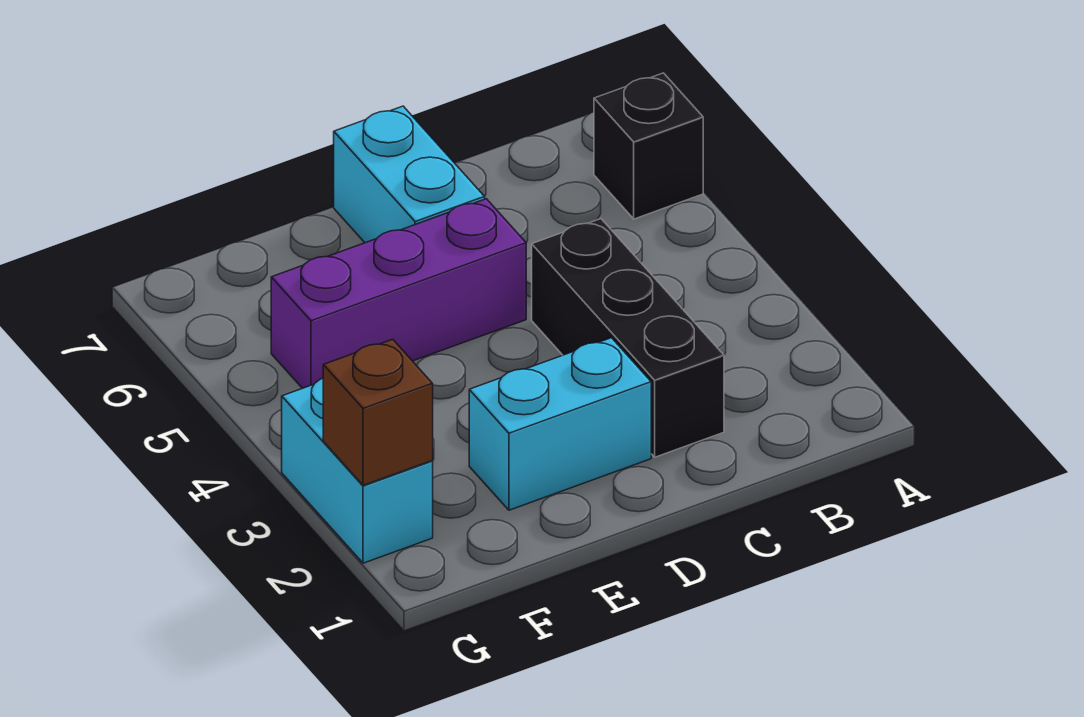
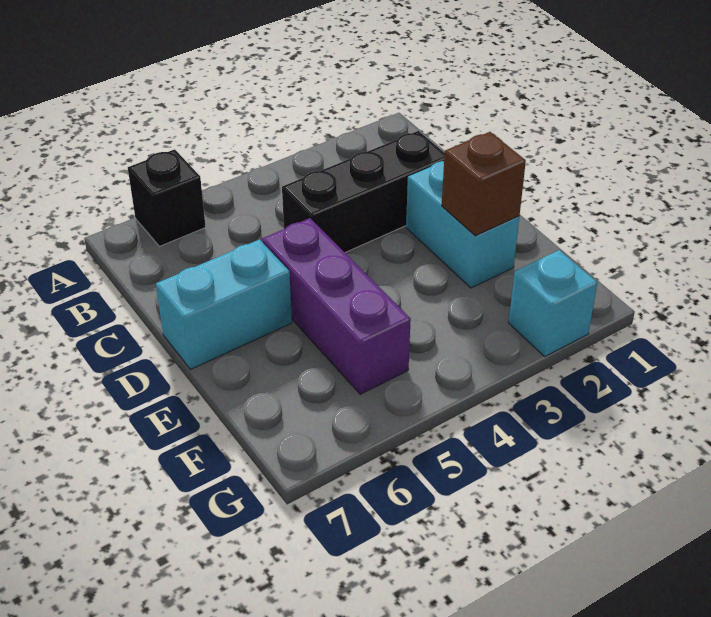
cyan brick G2:G3 level 1 -> cyan brick G2 level 1
brown brick G2 level 2 -> brown brick E2 level 2

